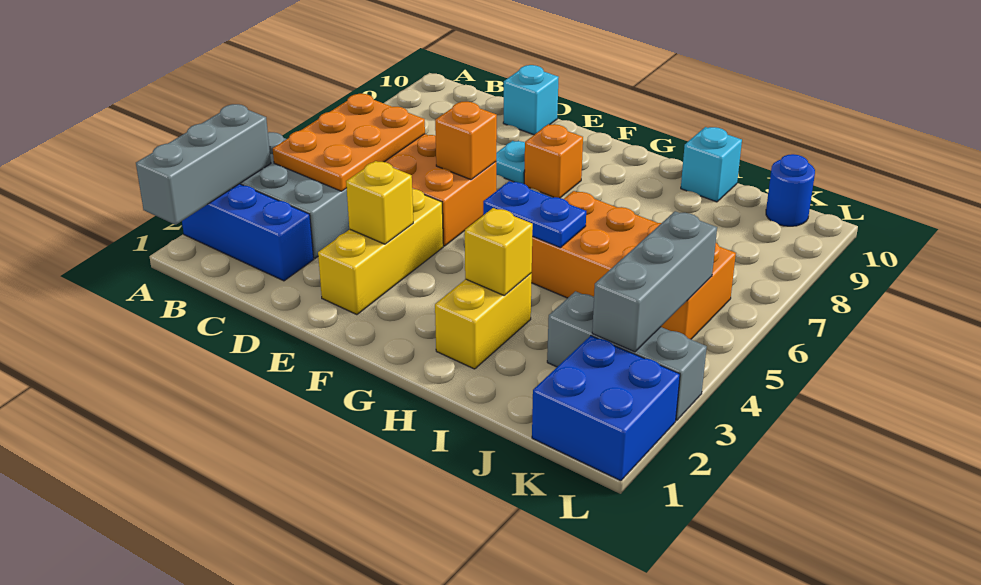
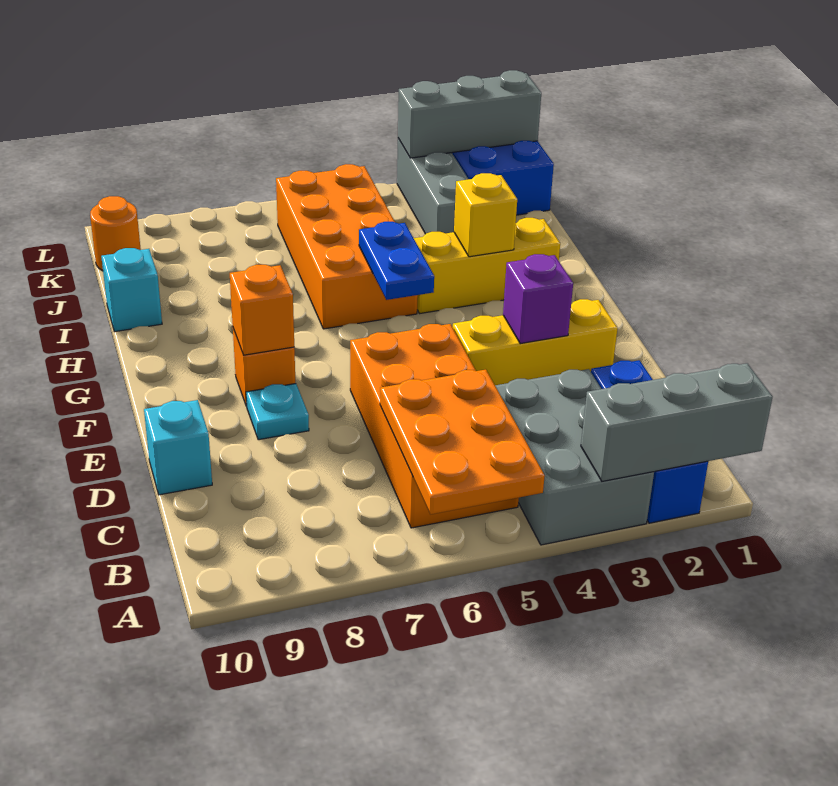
orange plate B4:C6 level 2 -> orange plate A5:C6 level 2
yellow brick E3 level 2 -> purple brick E3 level 2
orange brick E6 level 2 -> orange brick F8 level 2
yellow brick H2:H3 level 1 -> yellow brick H2:H4 level 1
grey brick K3:K5 level 2 -> grey brick L1:L3 level 2
blue round brick K10 level 1 -> orange round brick K10 level 1

